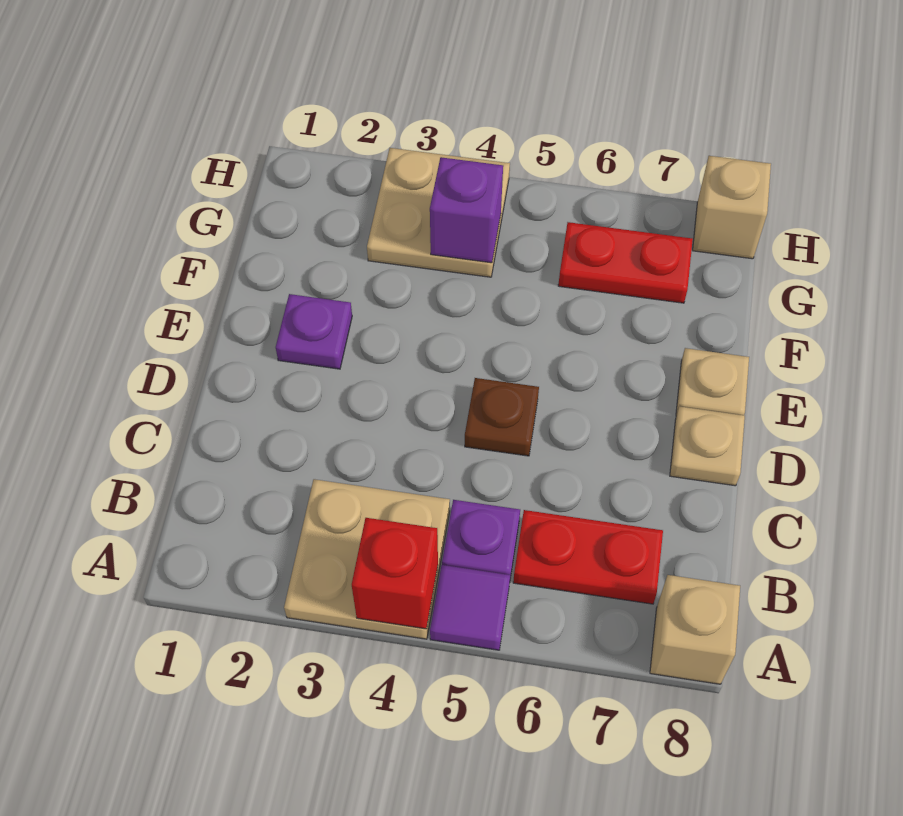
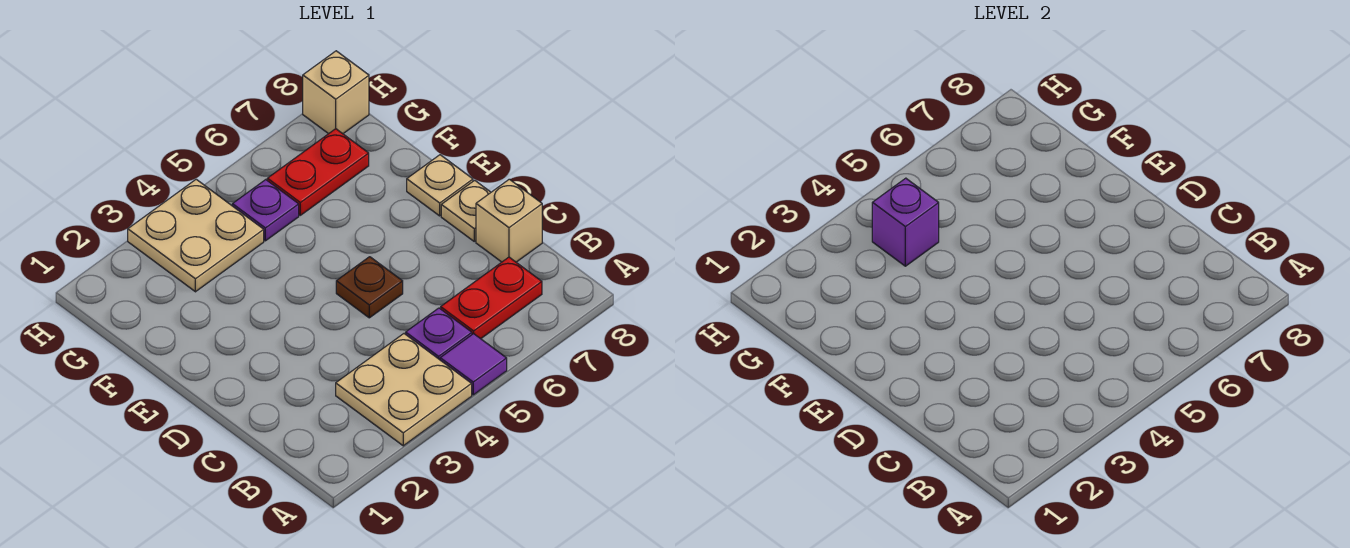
red brick A4 level 2 -> none
tan brick A8 level 1 -> tan brick C8 level 1
purple plate E2 level 1 -> purple plate G5 level 1

